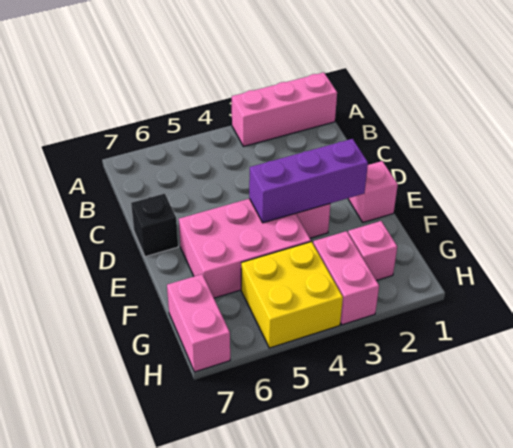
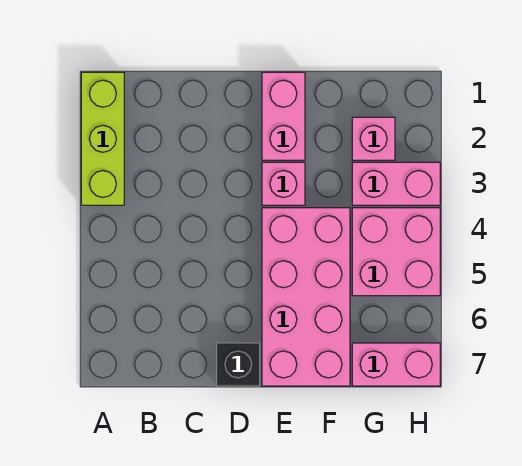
pink brick A1:A3 level 1 -> lime brick A1:A3 level 1
pink brick E1 level 1 -> pink brick E1:E2 level 1
purple brick E2:E4 level 2 -> none
pink brick E4:F6 level 1 -> pink brick E4:F7 level 1
yellow brick G4:H5 level 1 -> pink brick G4:H5 level 1

